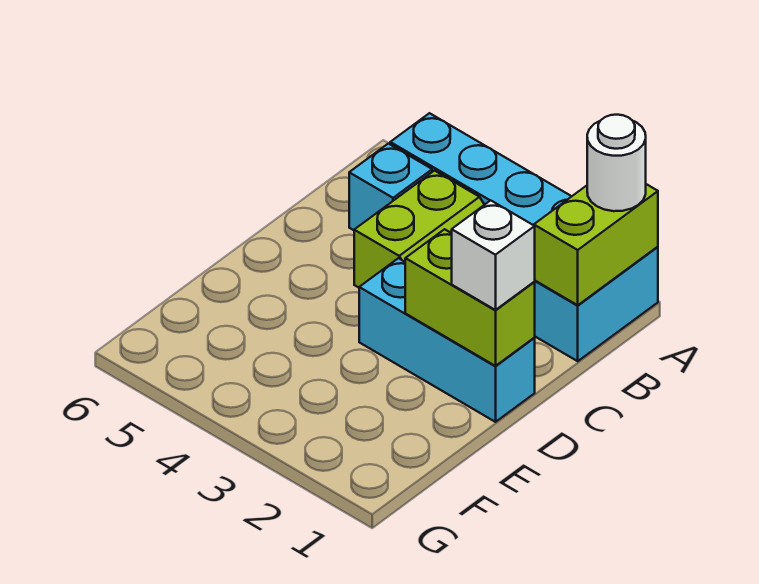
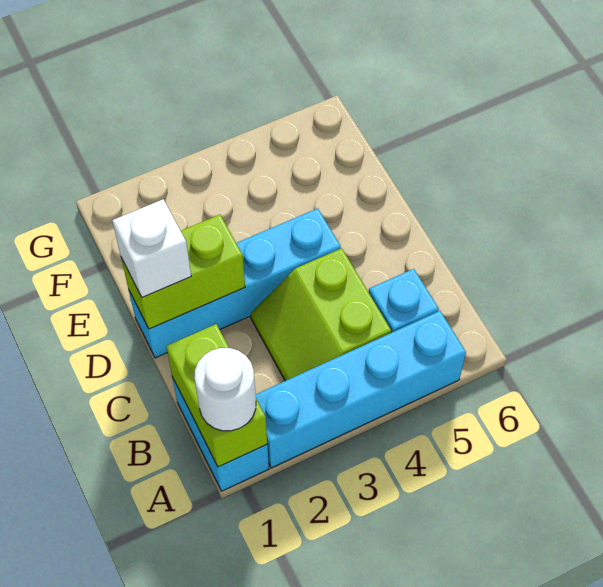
cyan brick D1:D3 level 1 -> cyan brick D1:D4 level 1

